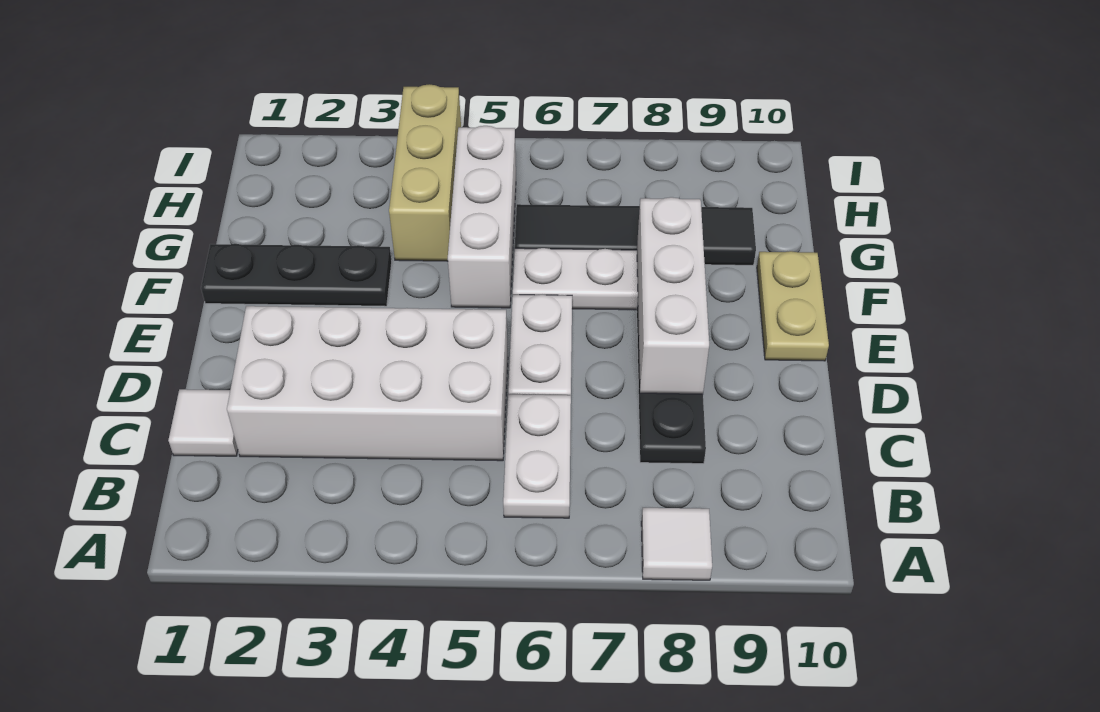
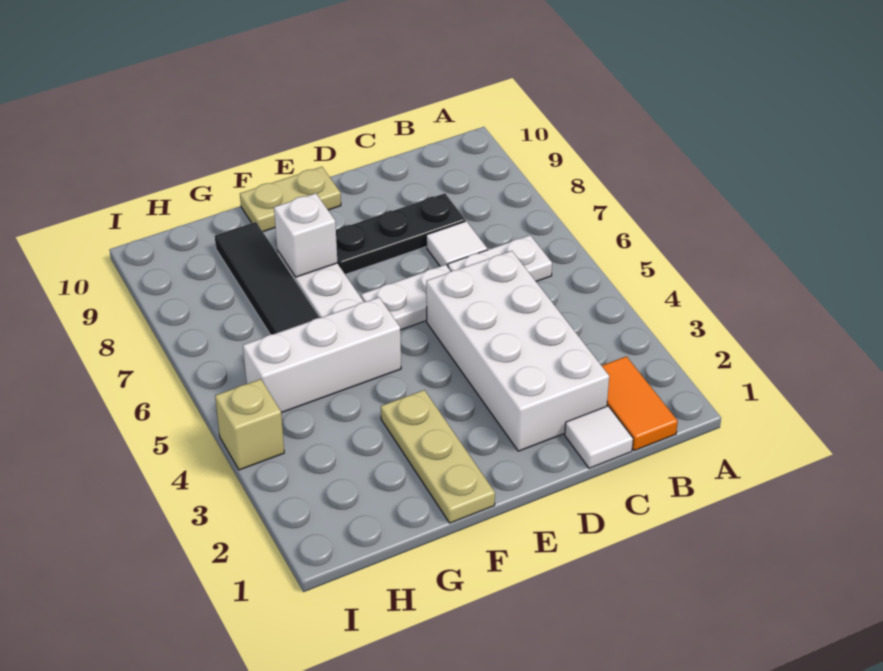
white tile A8 level 1 -> white tile C7 level 1
none -> orange tile B1:B2 level 1
white brick D8:F8 level 2 -> white brick F8 level 2
black plate F1:F3 level 1 -> tan plate F1:F3 level 1
tan brick G4:I4 level 1 -> tan brick I4 level 1

